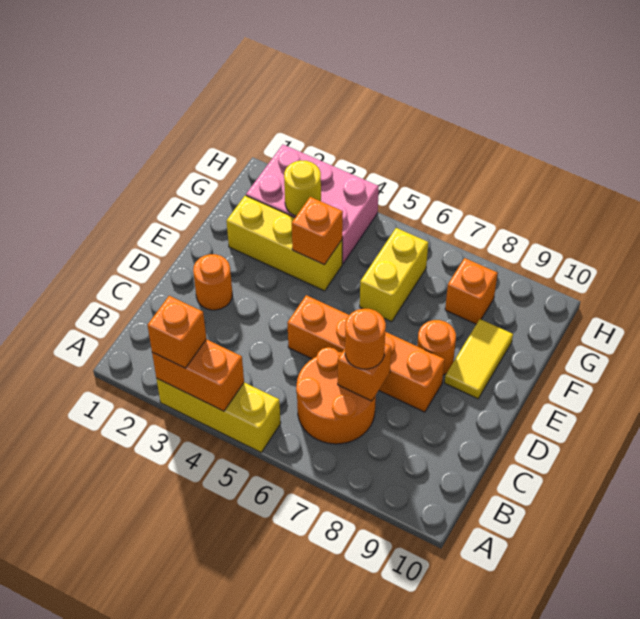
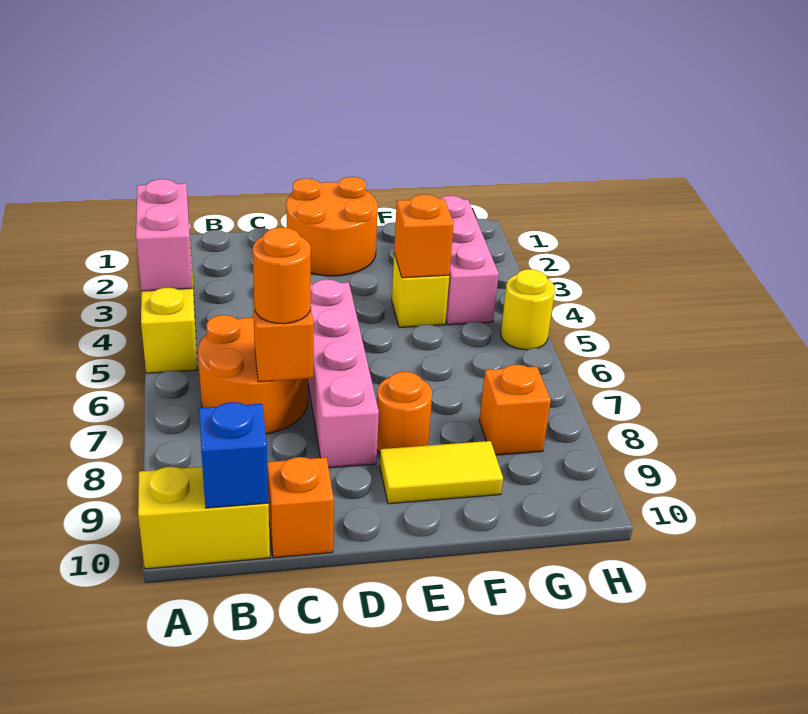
orange brick A3:A4 level 2 -> pink brick A3:A4 level 2
orange brick A3 level 3 -> orange brick C10 level 1
none -> blue brick B10 level 2
orange round brick D2 level 1 -> orange round brick D1:E2 level 1
orange brick D5:D8 level 1 -> pink brick D5:D8 level 1
yellow brick F2:F4 level 1 -> yellow brick F4 level 1
yellow brick F6:G6 level 1 -> yellow brick A10:B10 level 1
pink brick G2:H4 level 1 -> pink brick G2:G4 level 1
yellow round brick G3 level 2 -> yellow round brick H5 level 1

